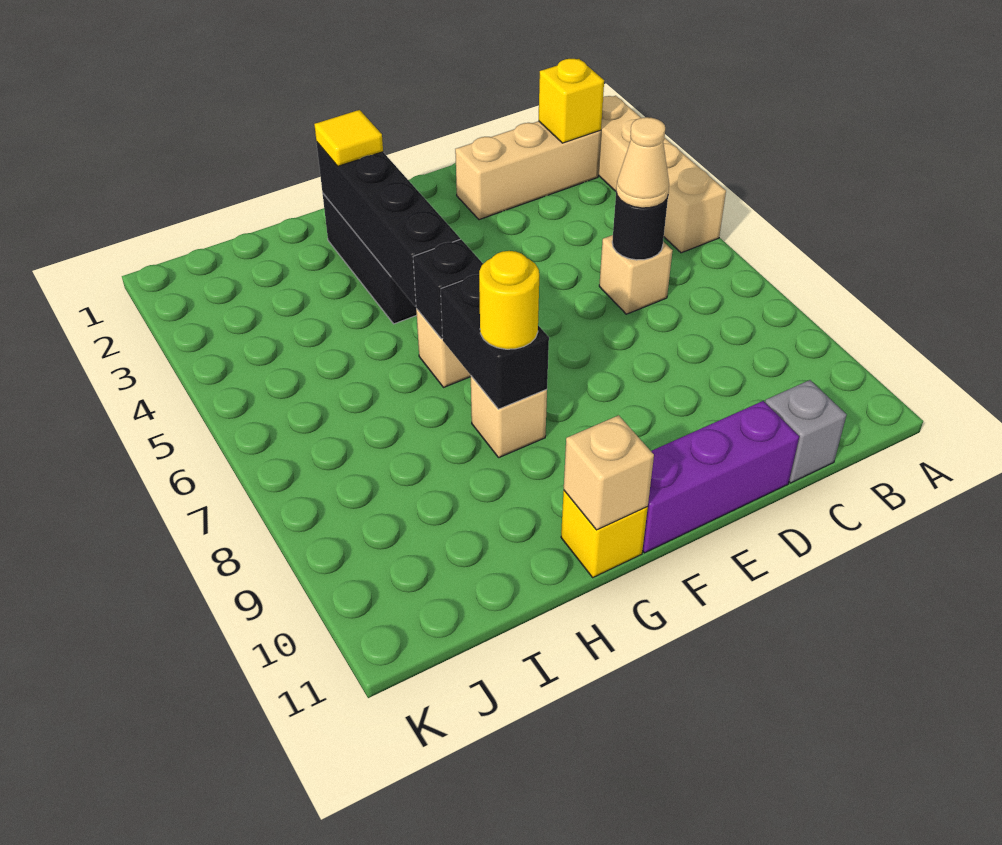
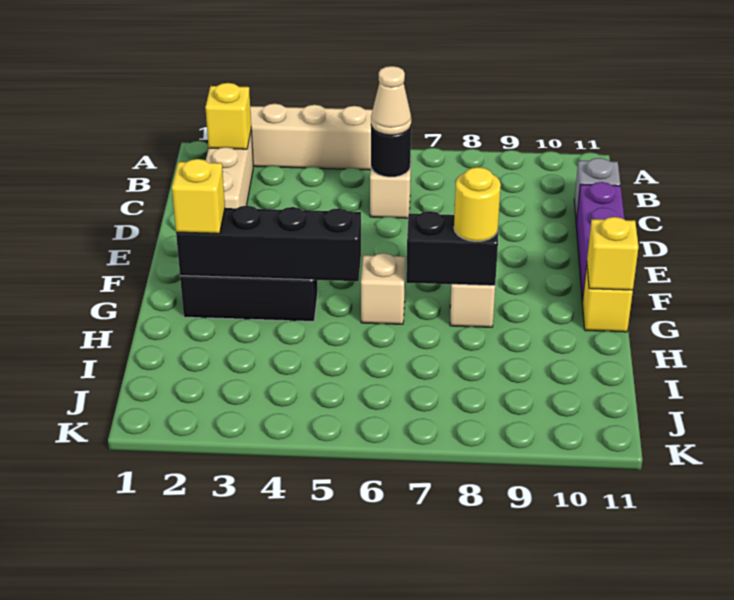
yellow tile G2 level 3 -> yellow brick G2 level 3
black brick G6 level 2 -> none
tan brick G11 level 2 -> yellow brick G11 level 2

